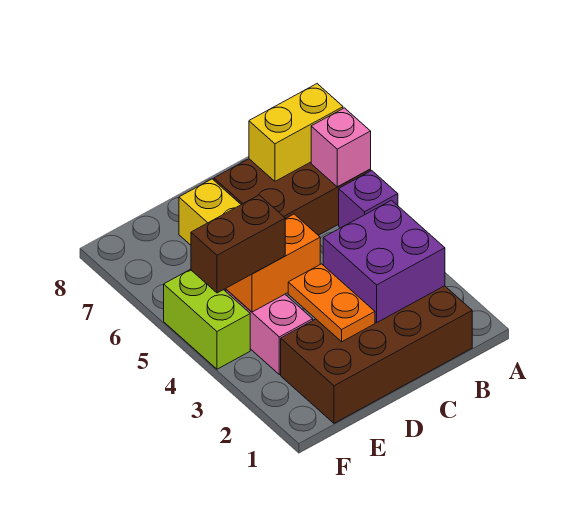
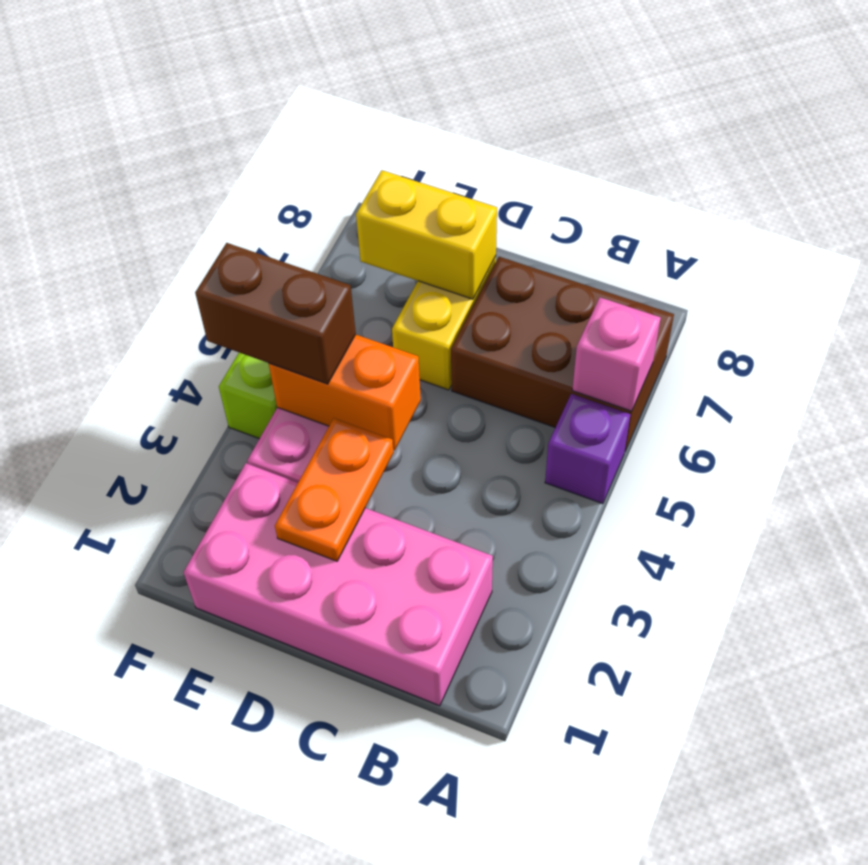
yellow brick A7:B7 level 2 -> yellow brick D7:E7 level 2
brown brick B1:E2 level 1 -> pink brick B1:E2 level 1
purple brick B2:C3 level 2 -> none

